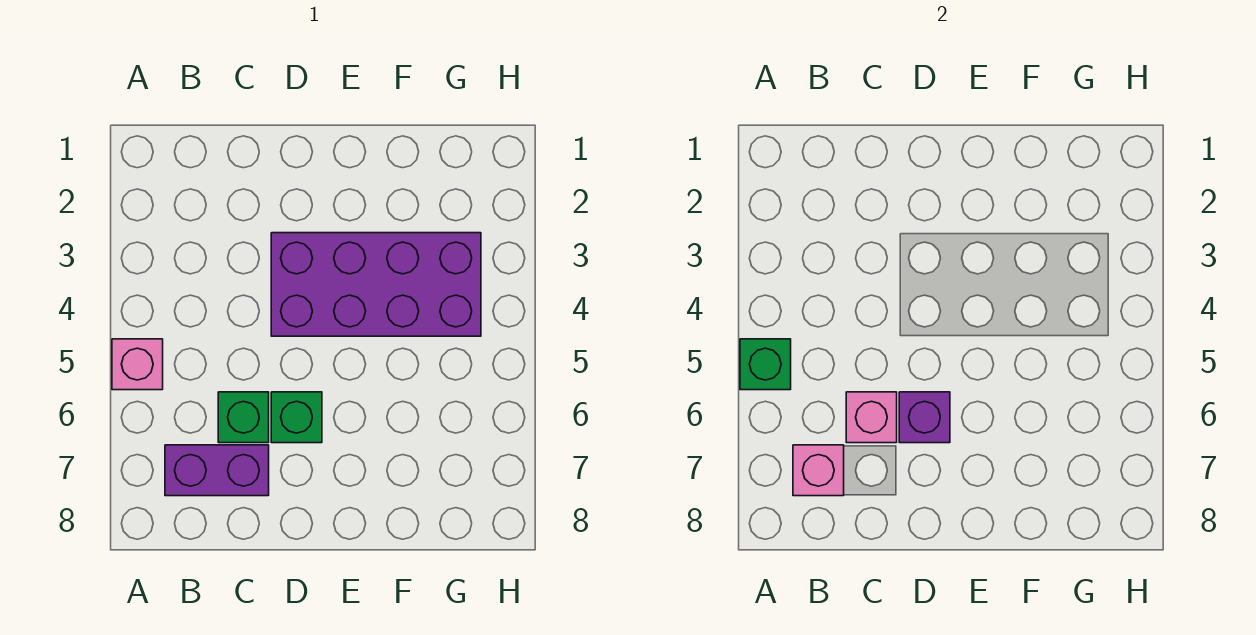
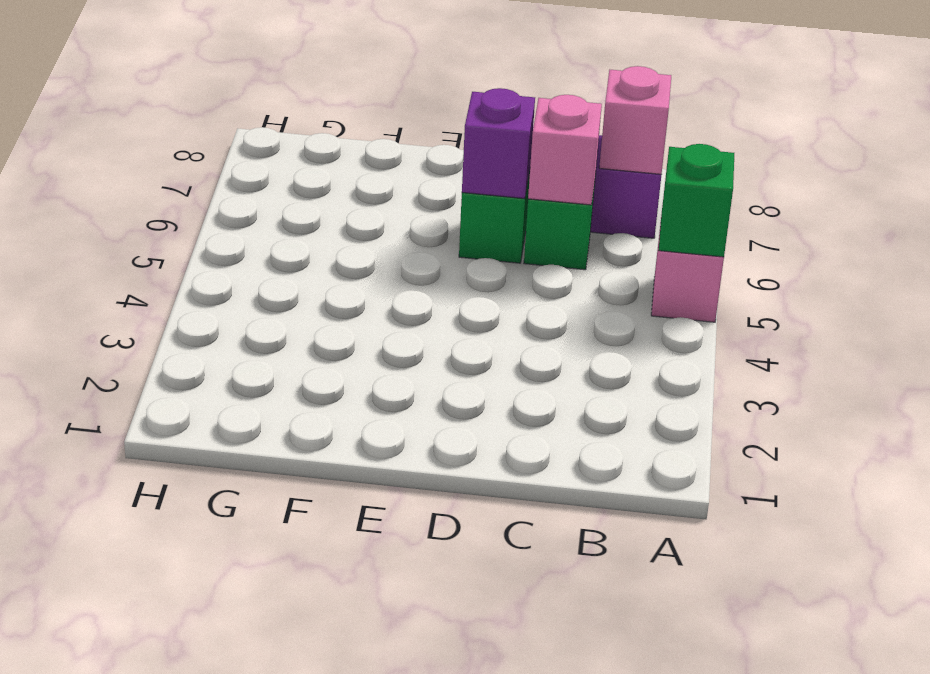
purple brick D3:G4 level 1 -> none

